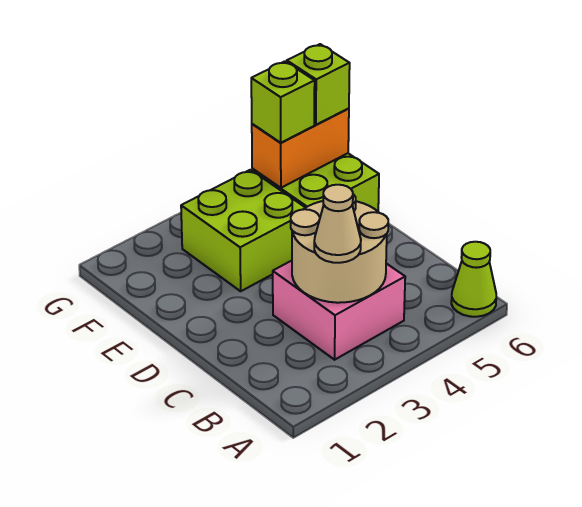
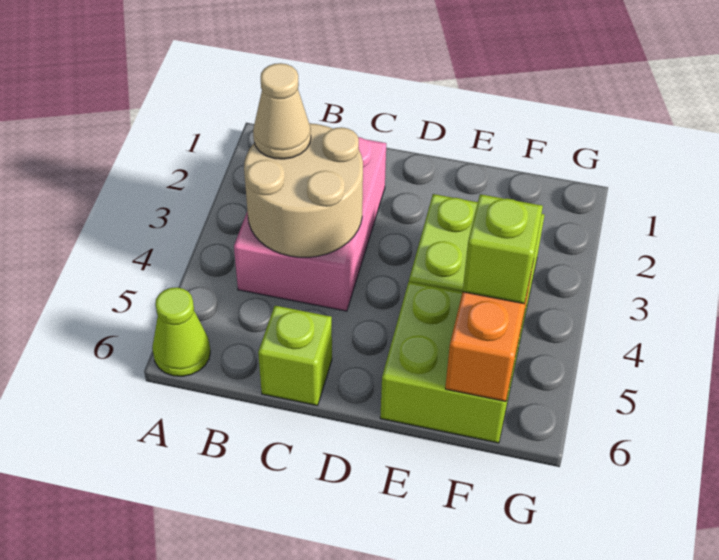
pink brick B3:C4 level 1 -> pink brick B2:C4 level 1
lime brick F6 level 3 -> lime brick C6 level 1

